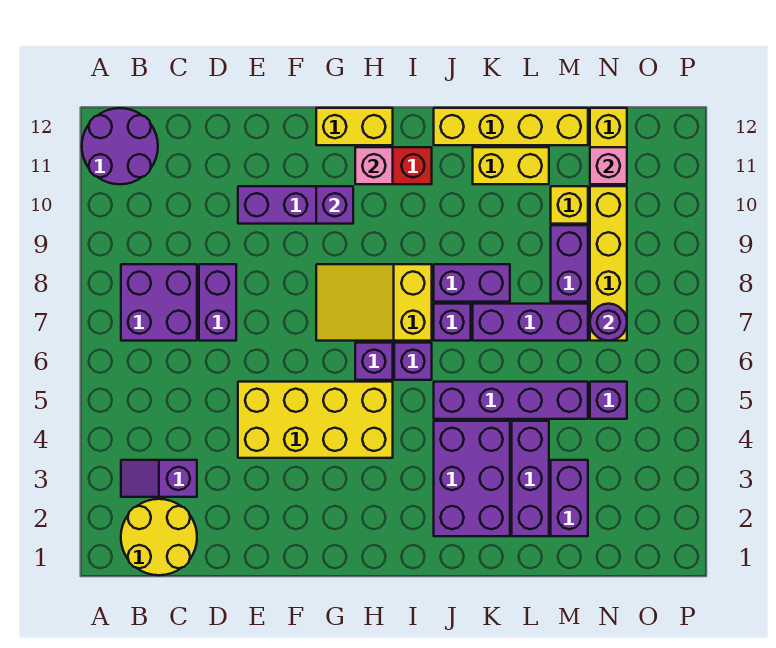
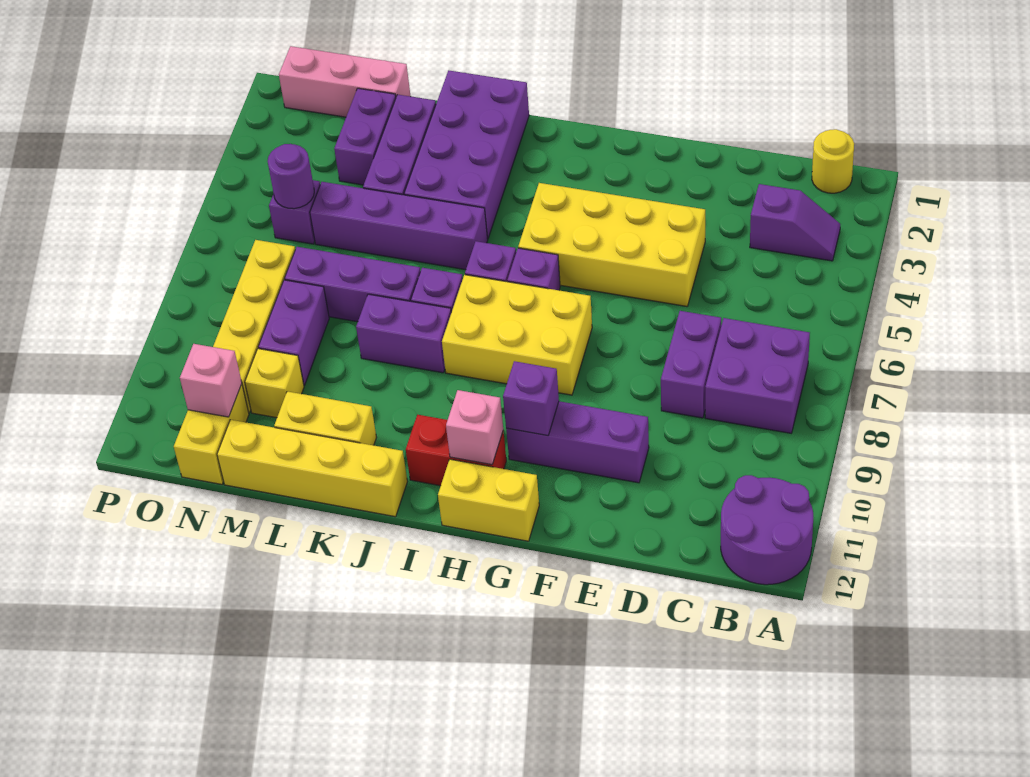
yellow round brick B1:C2 level 1 -> yellow round brick B1 level 1
yellow slope G7:I8 level 1 top I -> yellow brick G7:I8 level 1
purple brick J2:K4 level 1 -> purple brick J1:K4 level 1
none -> pink brick M1:O1 level 1
purple round brick N7 level 2 -> purple round brick N5 level 2

